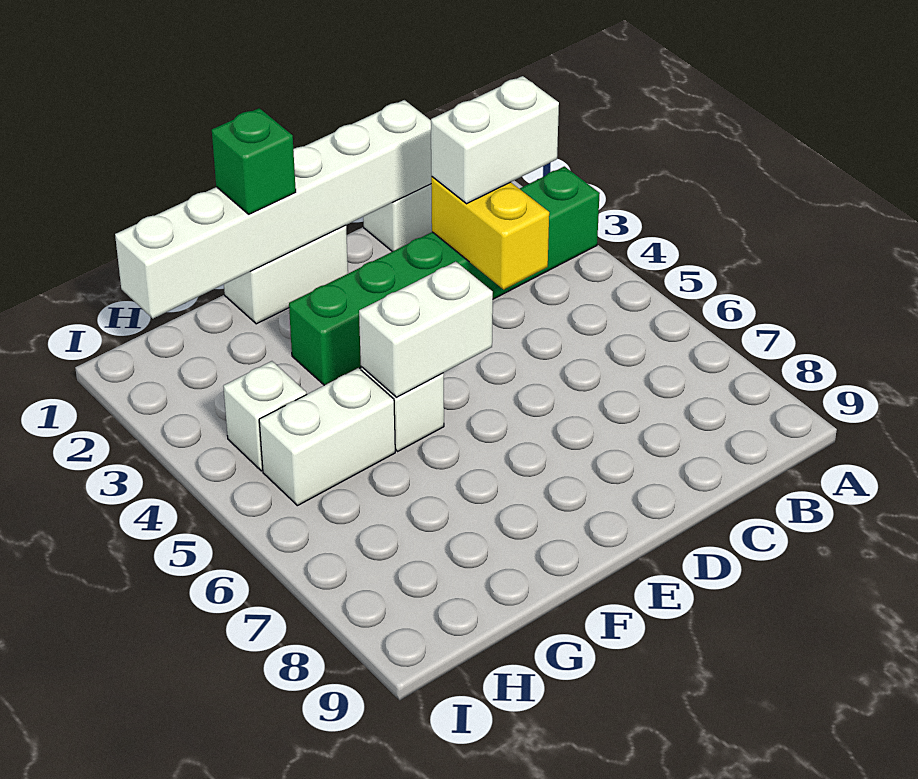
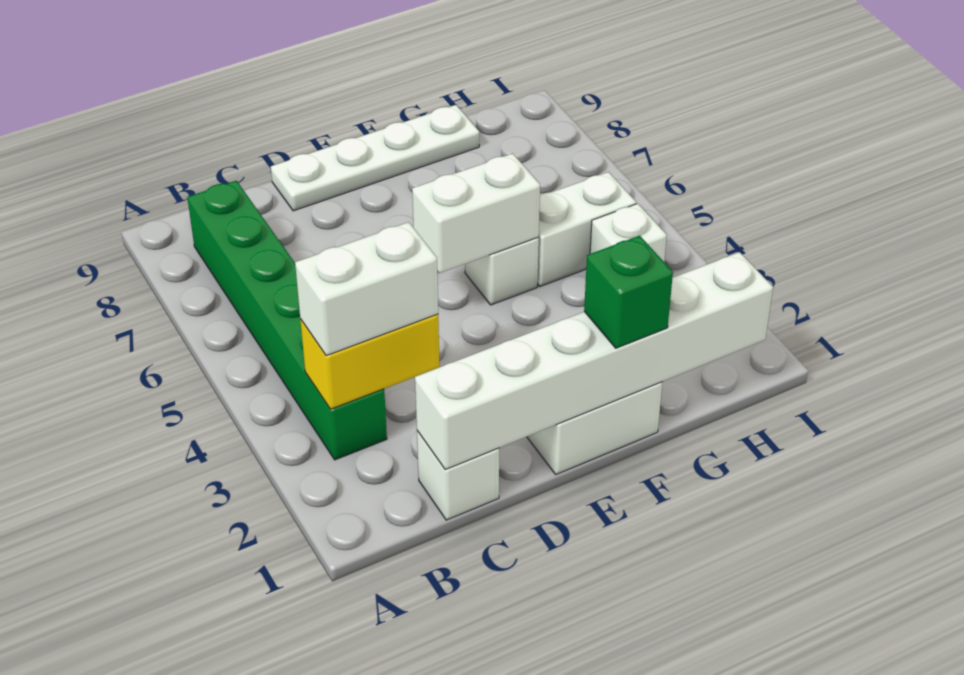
green brick A3:F3 level 1 -> green brick B3:B8 level 1
yellow brick C3:C4 level 2 -> yellow brick B3:C3 level 2
none -> white plate D9:G9 level 1

